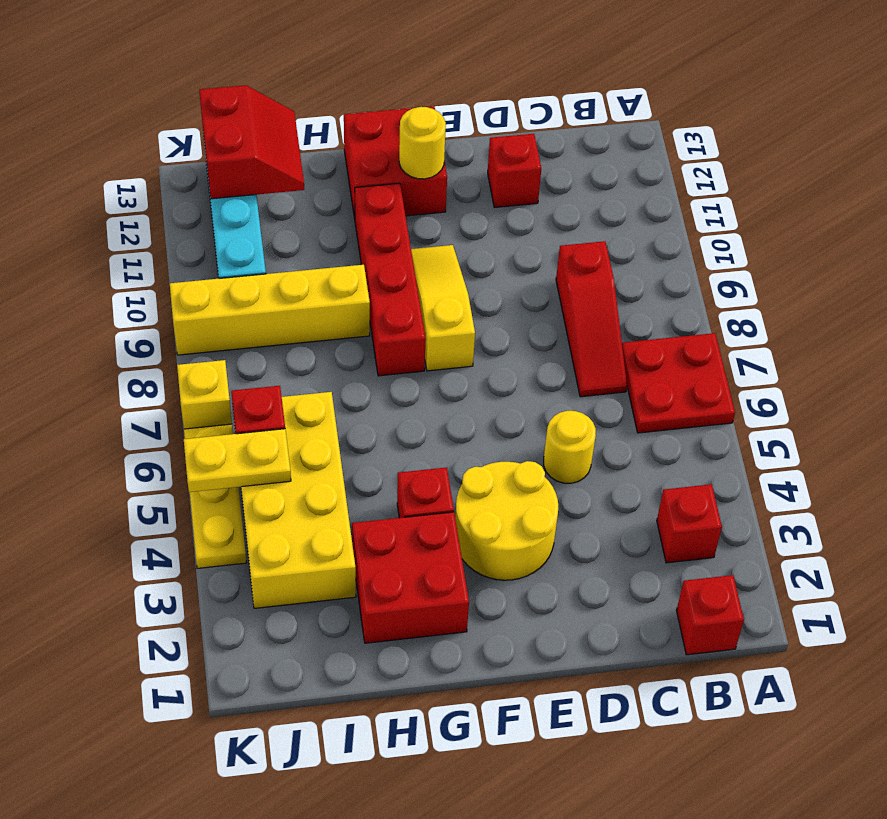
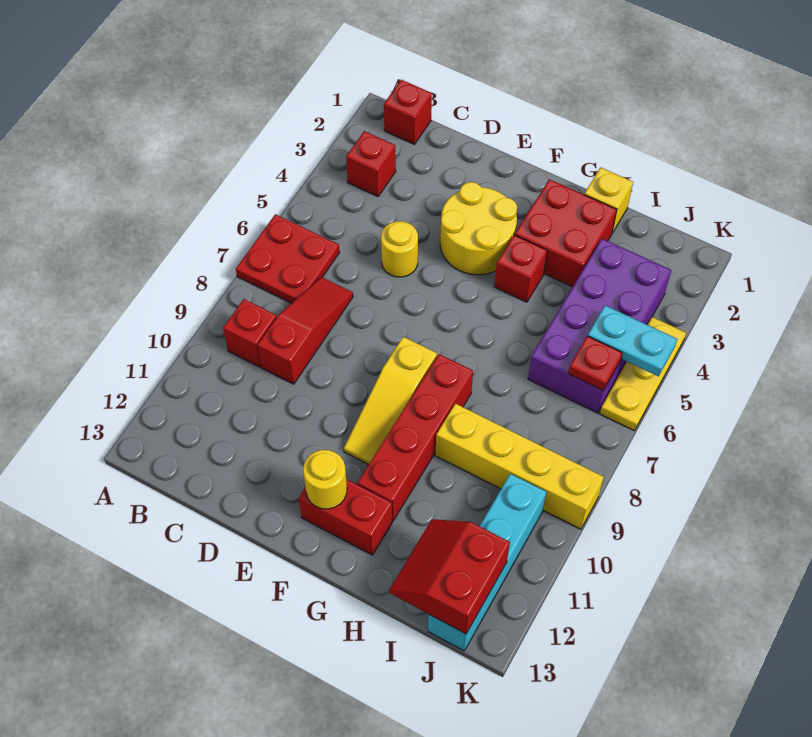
red brick D12 level 1 -> red brick B9 level 1
red brick F12:G13 level 1 -> red brick F12:G12 level 1
yellow brick I3:J6 level 1 -> purple brick I3:J6 level 1
yellow plate J5:K5 level 2 -> cyan plate J5:K5 level 2
yellow brick K7 level 1 -> yellow brick H1 level 1

